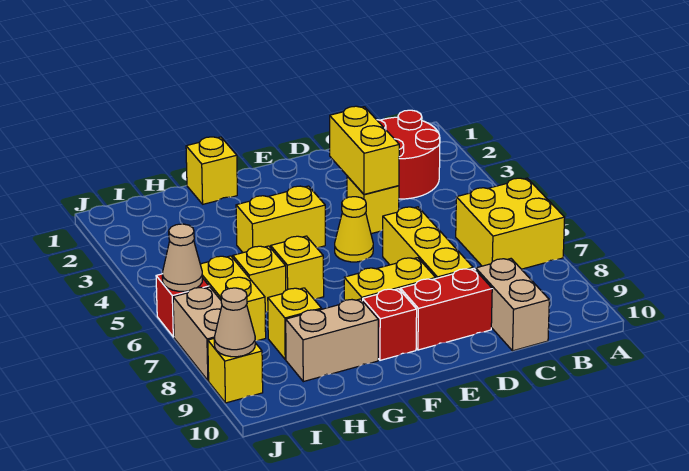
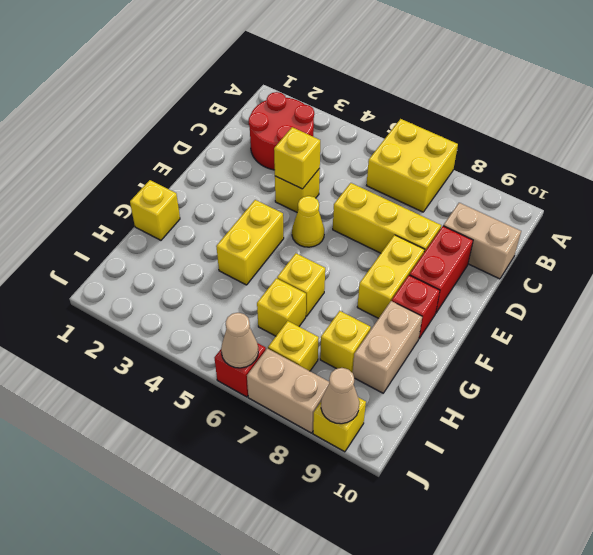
yellow brick D3:D4 level 2 -> yellow brick D4 level 2
yellow brick I6:I7 level 1 -> yellow brick I7 level 1

